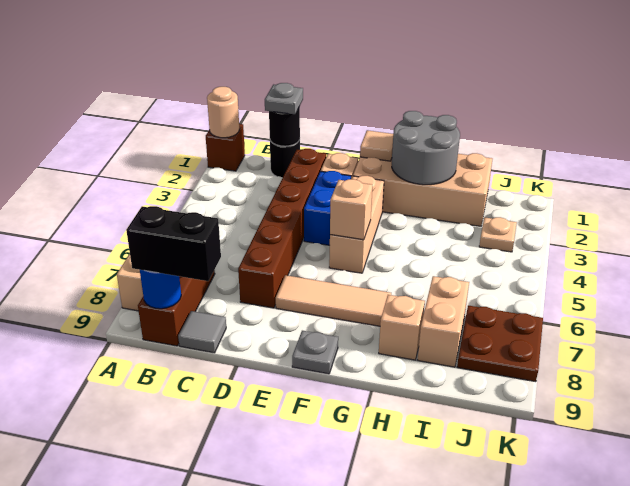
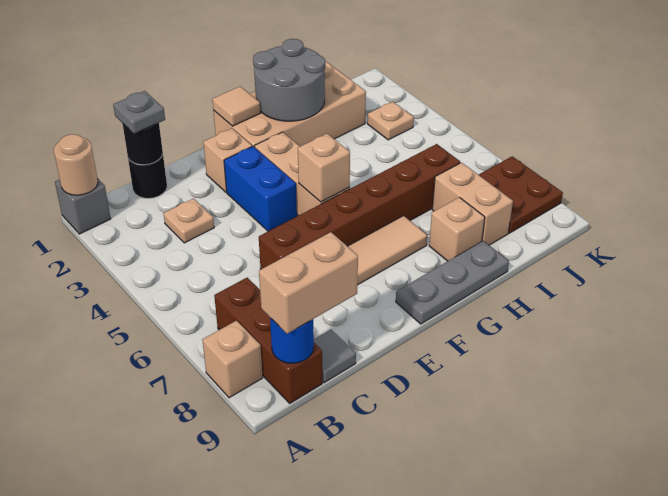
brown brick A1 level 1 -> grey brick A1 level 1
black brick B9:C9 level 3 -> tan brick B9:C9 level 3
none -> tan plate C3 level 1
brown brick D2:D7 level 1 -> brown brick D6:I6 level 1
grey plate F9 level 1 -> grey plate F9:H9 level 1

